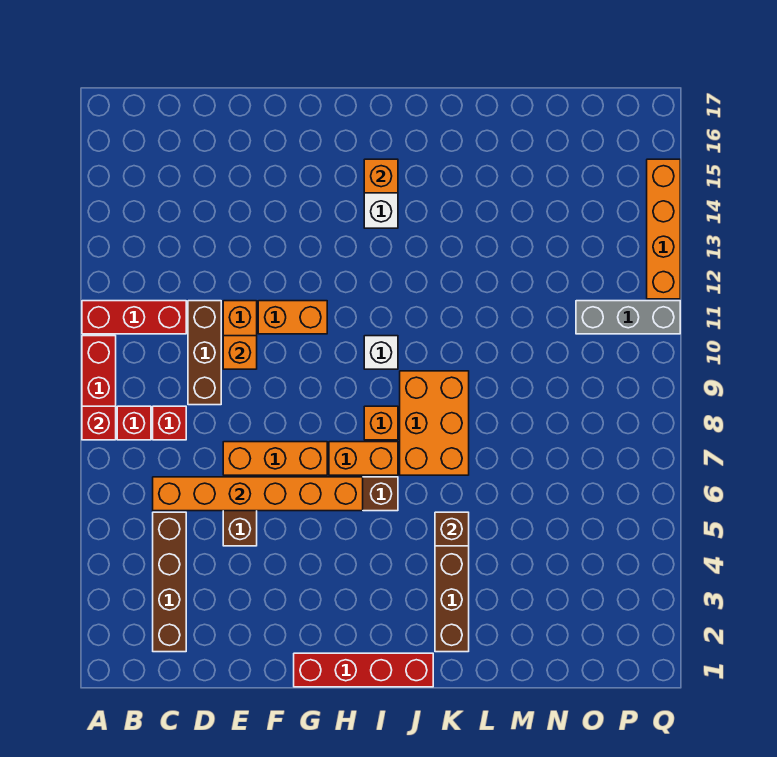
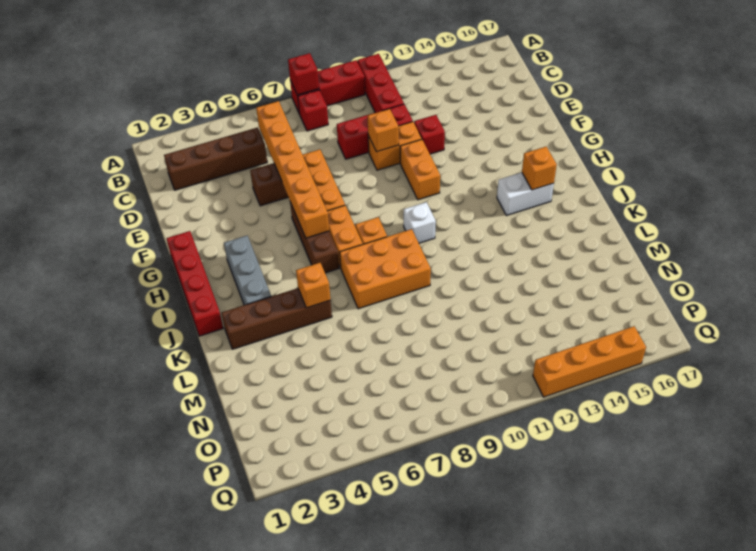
red brick C8 level 1 -> red brick E12 level 1
brown brick D9:D11 level 1 -> red brick D9:D11 level 1
brown brick K5 level 2 -> orange brick K5 level 2
grey brick O11:Q11 level 1 -> grey brick H3:J3 level 1

